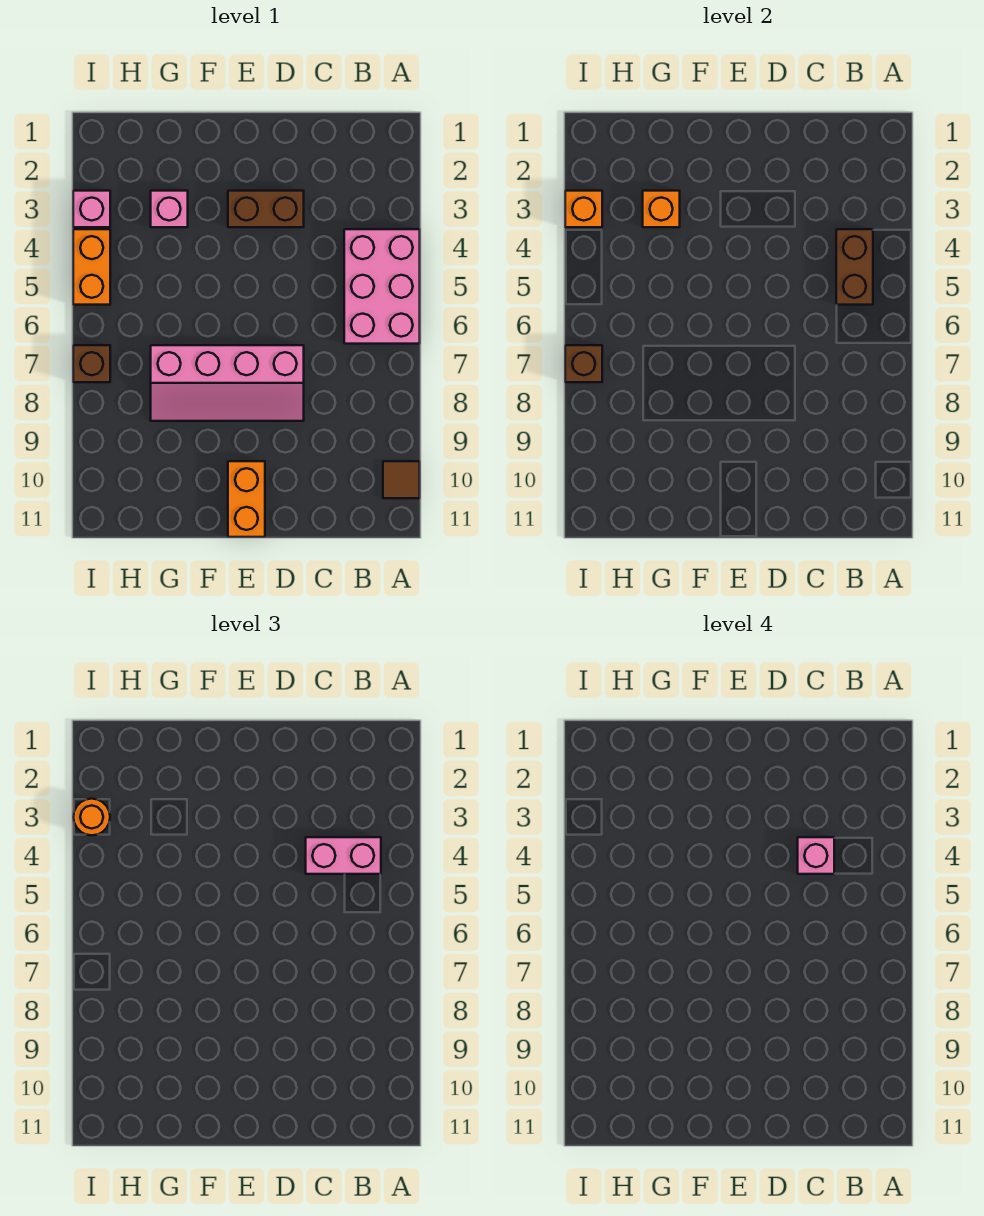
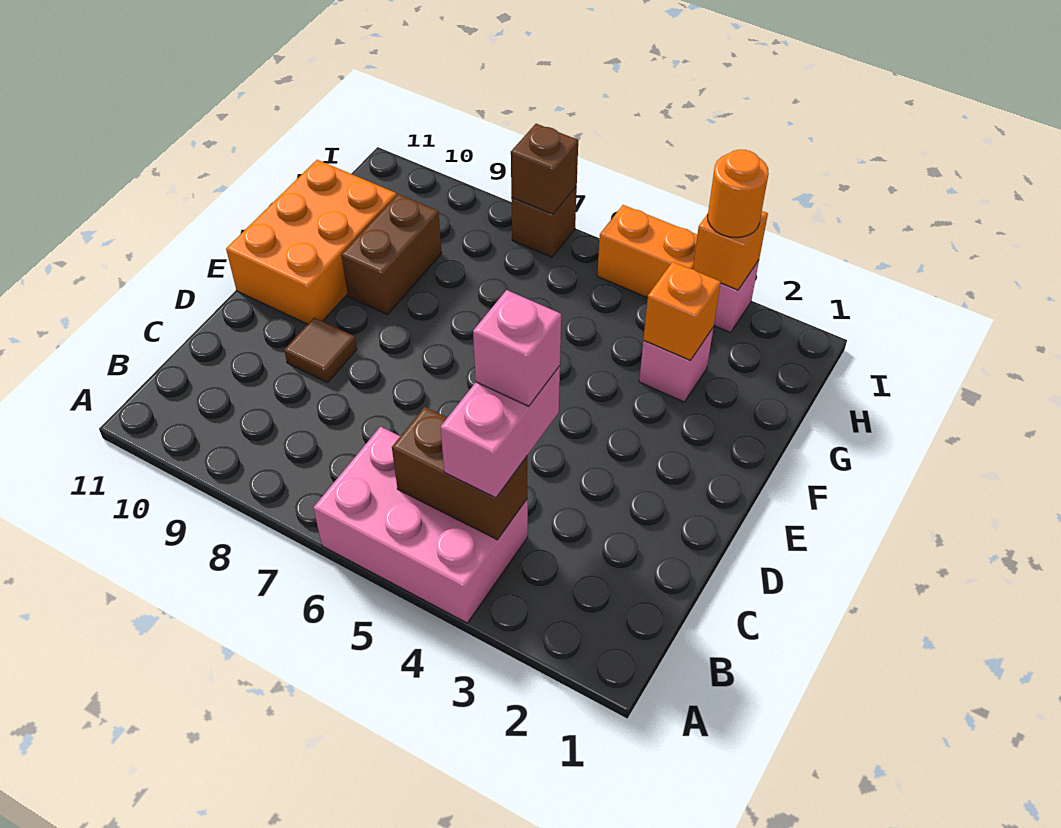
brown tile A10 level 1 -> brown tile D9 level 1
brown brick D3:E3 level 1 -> brown brick F9:G9 level 1
pink slope D7:G8 level 1 top 7 -> none
orange brick E10:E11 level 1 -> orange brick E10:G11 level 1

